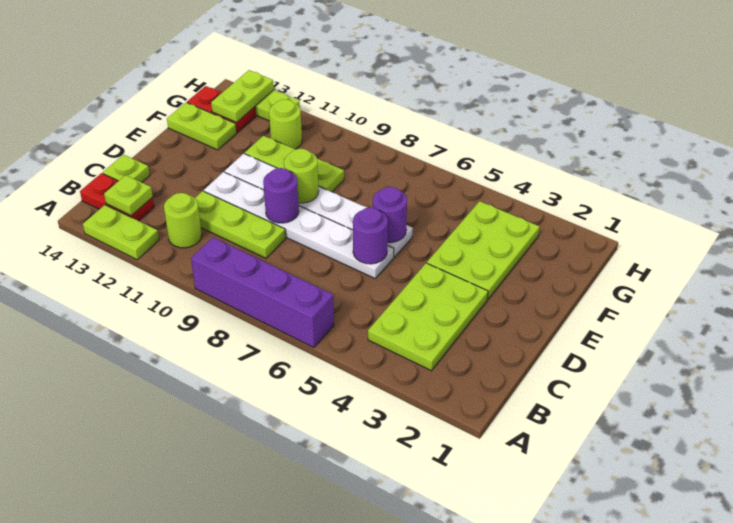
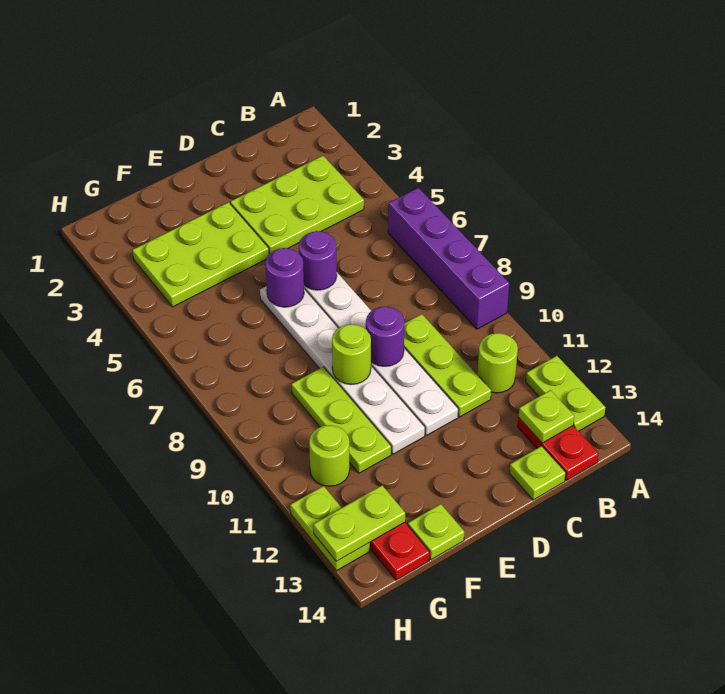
lime plate F13:F14 level 1 -> lime plate F14 level 1

